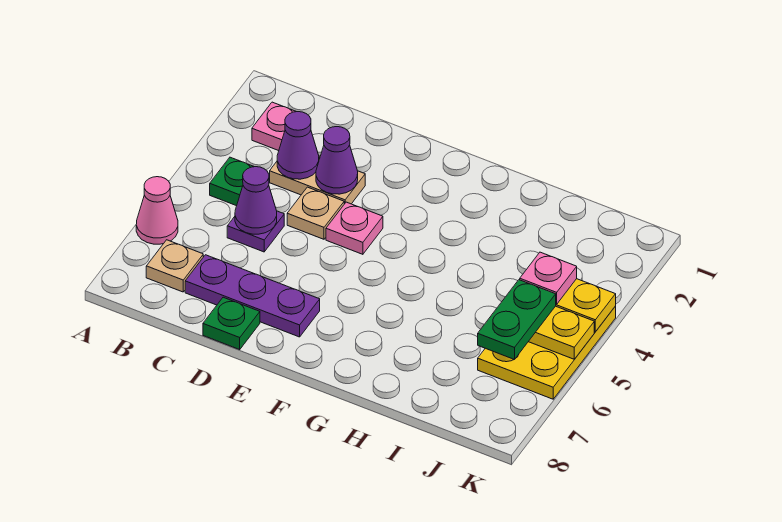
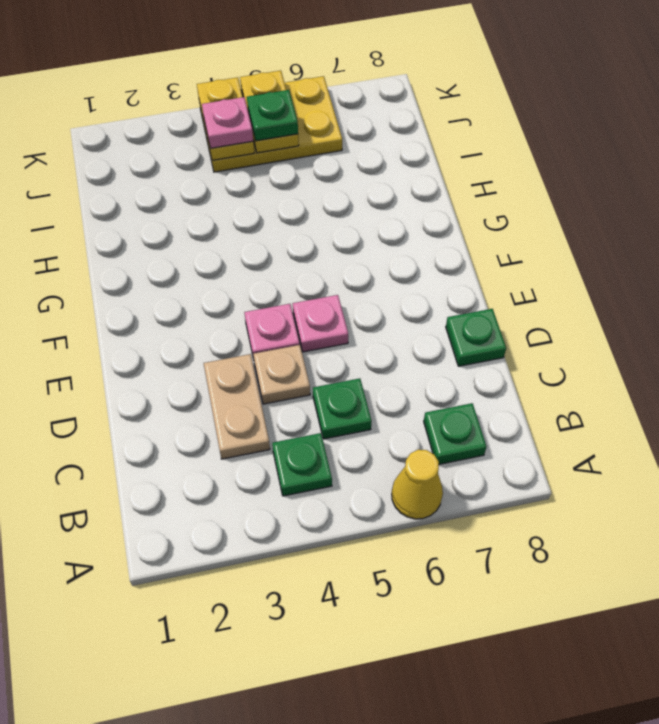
pink cone A6 level 1 -> yellow cone A6 level 1
pink plate B2 level 1 -> pink plate E5 level 1
tan plate B7 level 1 -> green plate B7 level 1
purple cone C3 level 2 -> none
purple plate C5 level 1 -> green plate C5 level 1
purple cone C5 level 2 -> none
purple plate C7:E7 level 1 -> none
purple cone D3 level 2 -> none
green plate J5:J6 level 3 -> green plate J5 level 3

